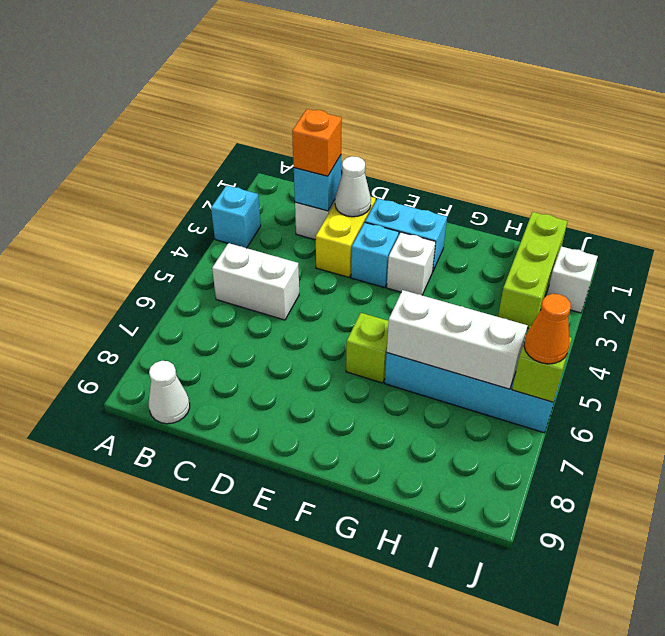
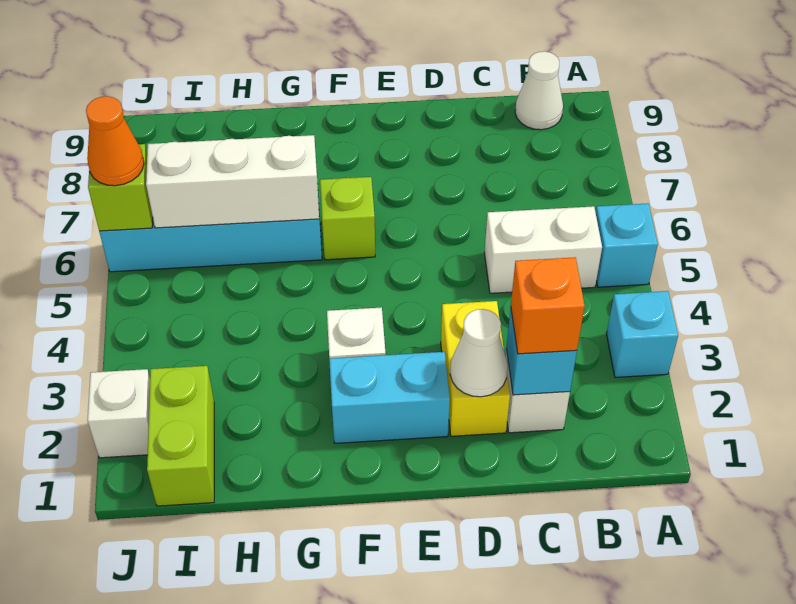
cyan brick E3 level 1 -> cyan brick A5 level 1
lime brick I1:I3 level 1 -> lime brick I1:I2 level 1

